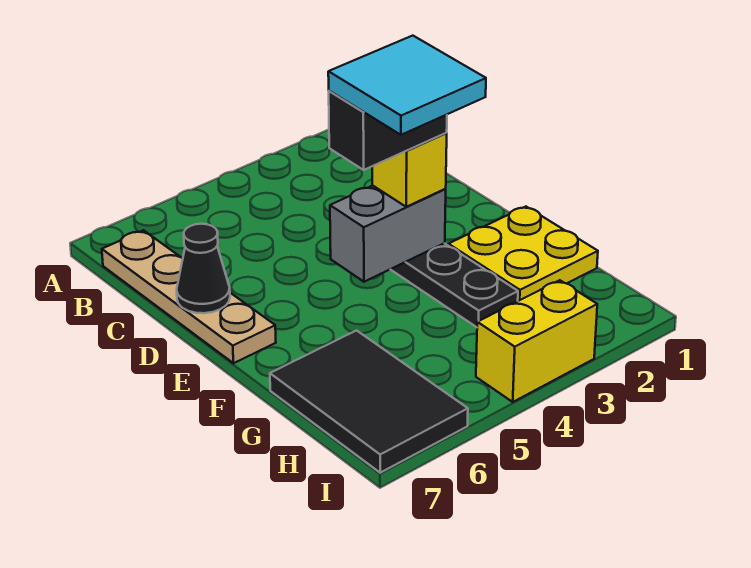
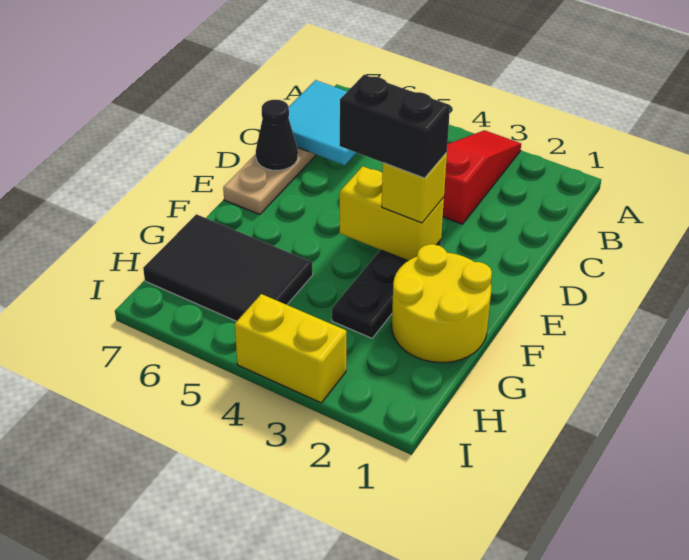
none -> red slope A3:C3 level 1 top C
grey brick E3:E4 level 2 -> yellow brick E3:E4 level 2
cyan tile E3:F4 level 5 -> cyan tile B6:C7 level 2
yellow plate F1:G2 level 1 -> yellow round brick F1:G2 level 1
black tile G6:I7 level 1 -> black tile G5:H7 level 1

